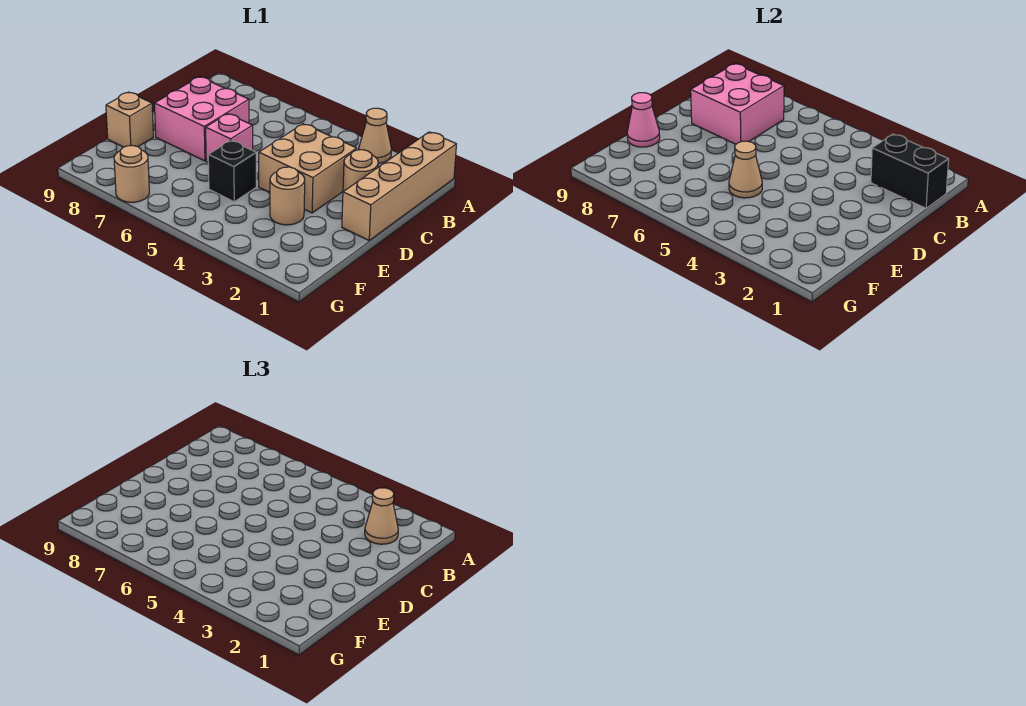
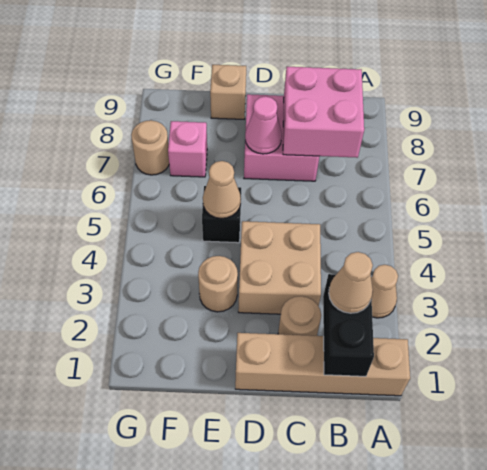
pink brick D6 level 1 -> pink brick F7 level 1
pink cone E9 level 2 -> pink cone D7 level 2

